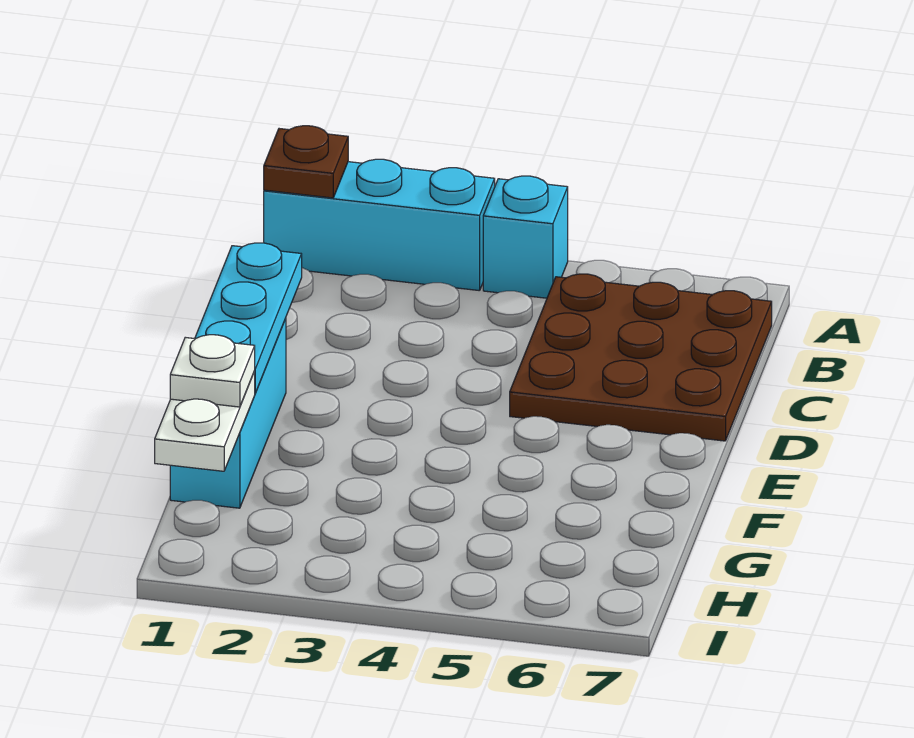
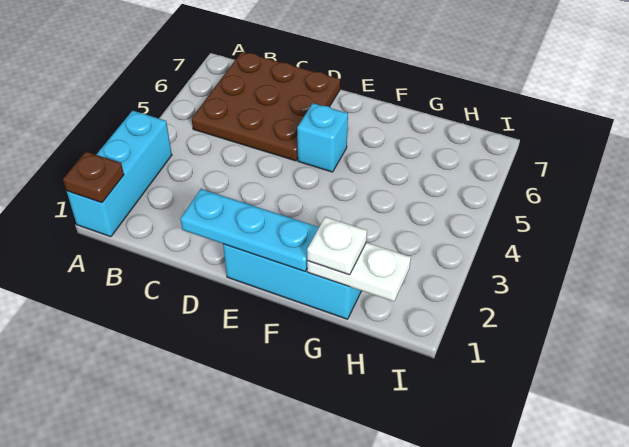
cyan brick A4 level 1 -> cyan brick E5 level 1

